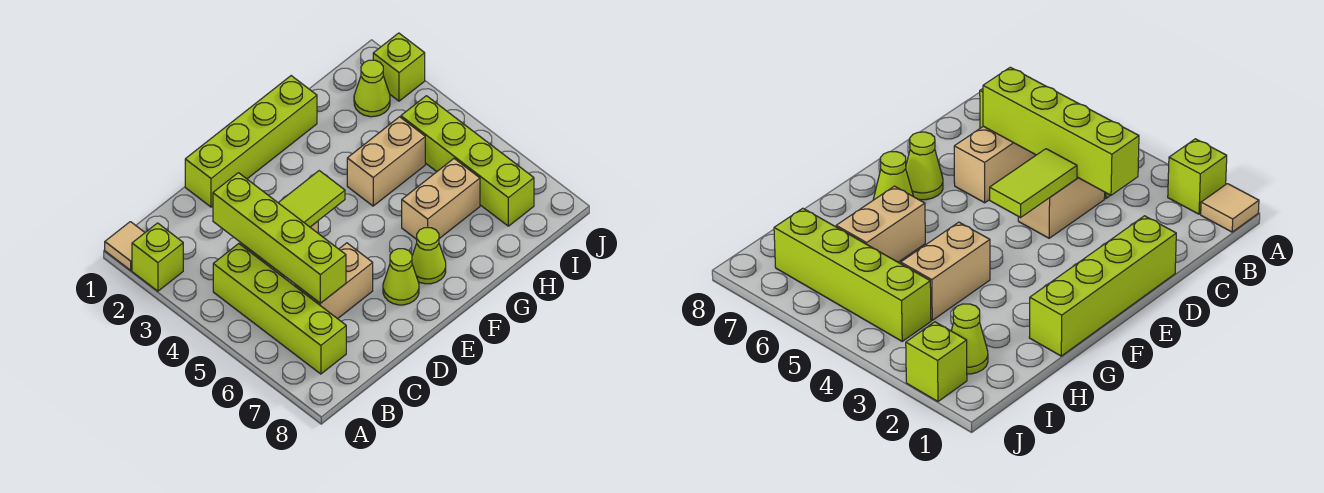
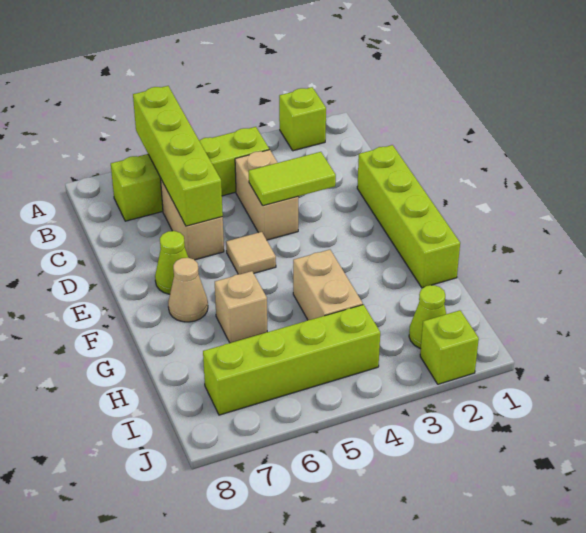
tan tile A1 level 1 -> tan tile E5 level 1
lime brick C3:C6 level 2 -> lime brick A6:D6 level 2
lime tile D4:E4 level 2 -> lime tile D3:D4 level 2
lime cone F7 level 1 -> tan cone F7 level 1
tan brick G6:H6 level 1 -> tan brick G6 level 1

